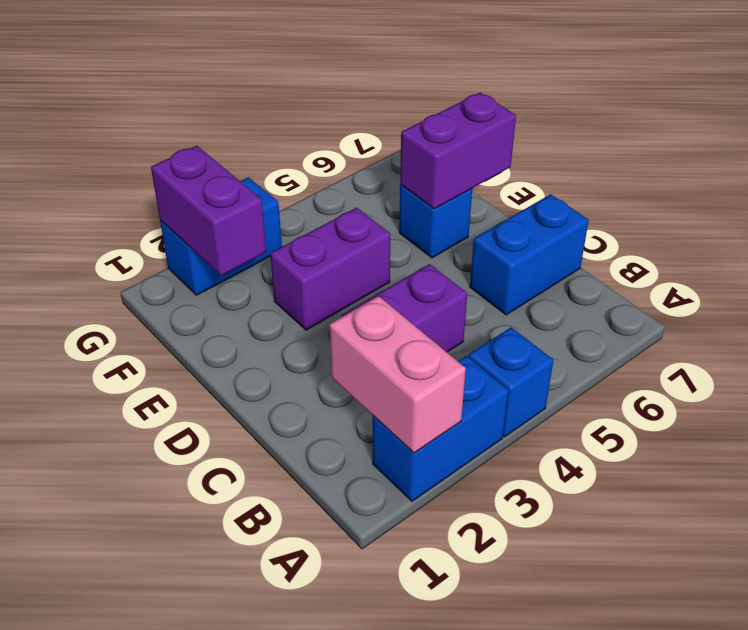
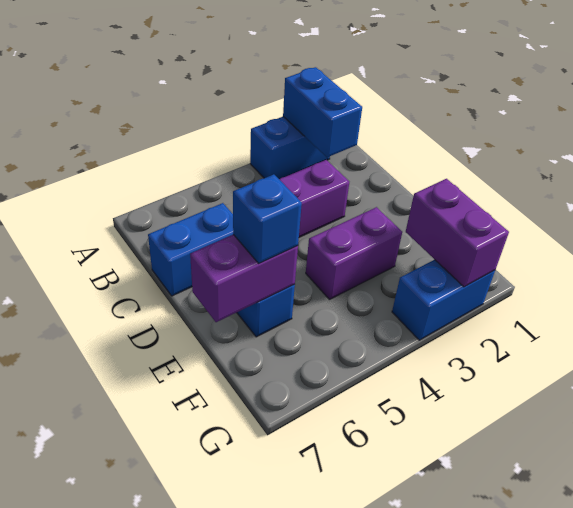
pink brick A2:B2 level 2 -> blue brick A2:B2 level 2
blue brick A4 level 1 -> blue brick E6 level 3

